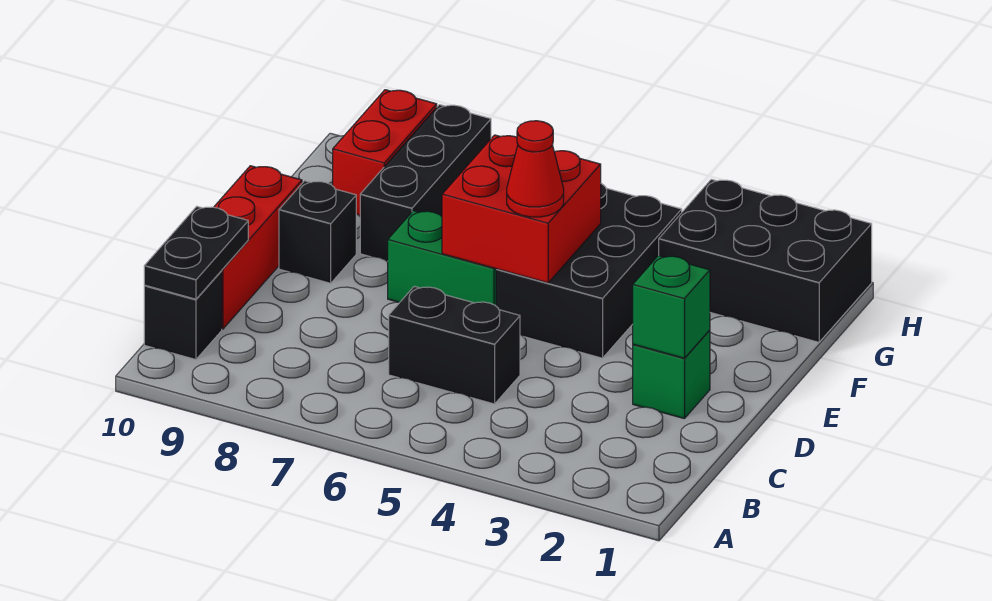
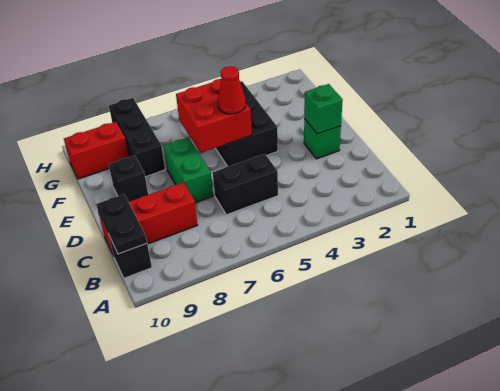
red brick C10:E10 level 1 -> red brick C8:C10 level 1
green brick E6:E7 level 1 -> green brick D7:E7 level 1
black brick G1:H3 level 1 -> none
red brick G9:H9 level 1 -> red brick G9:G10 level 1

